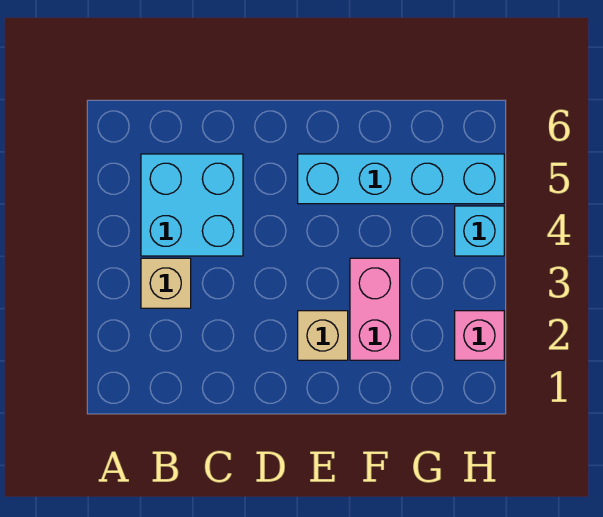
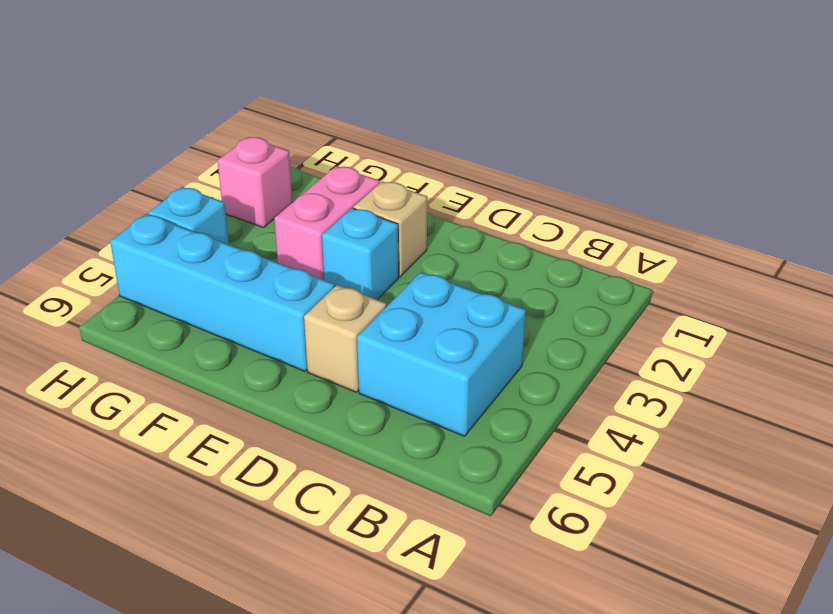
tan brick B3 level 1 -> tan brick D5 level 1
none -> cyan brick E3 level 1

